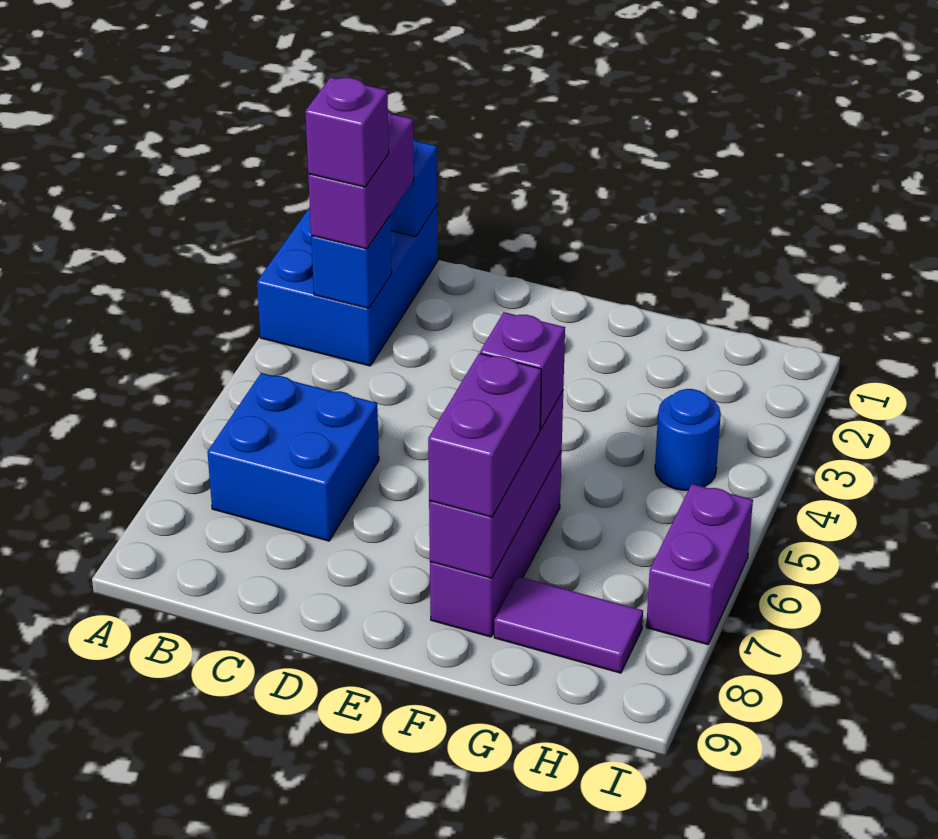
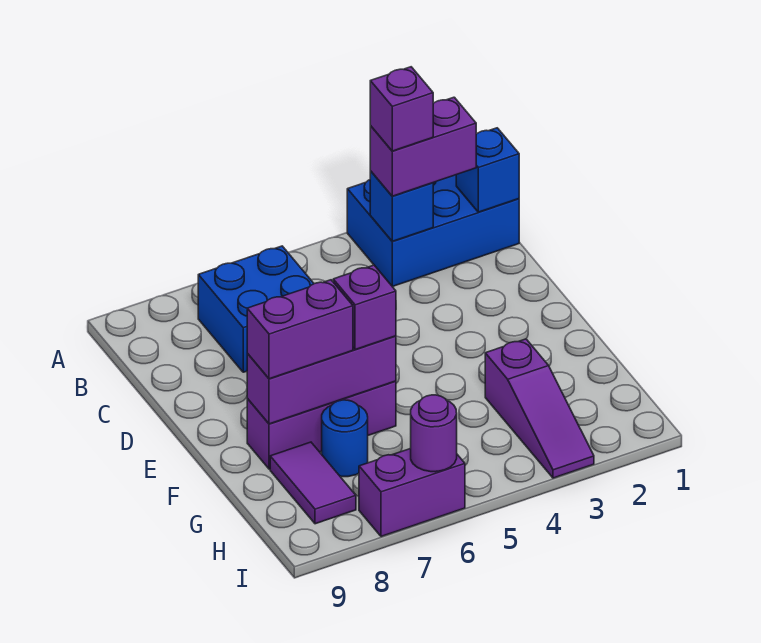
none -> purple slope G3:I3 level 1 top G
blue round brick H4 level 1 -> blue round brick G7 level 1
none -> purple round brick I6 level 2

